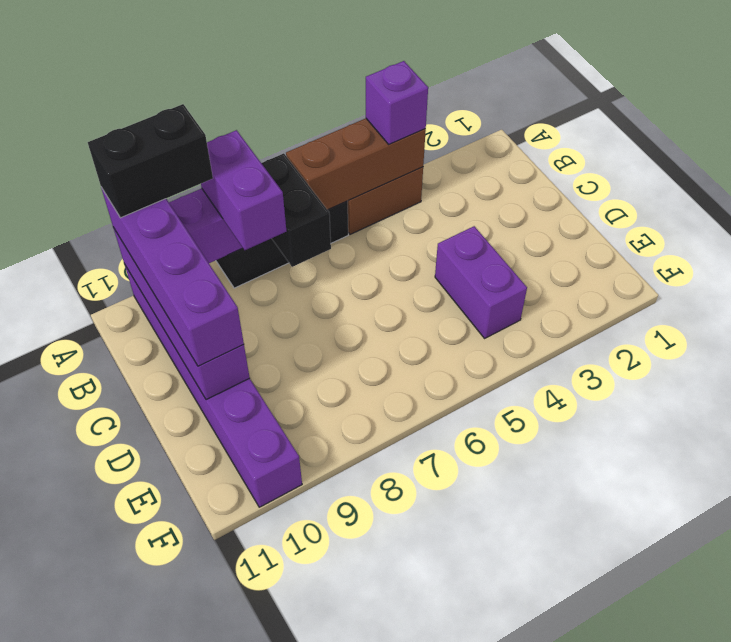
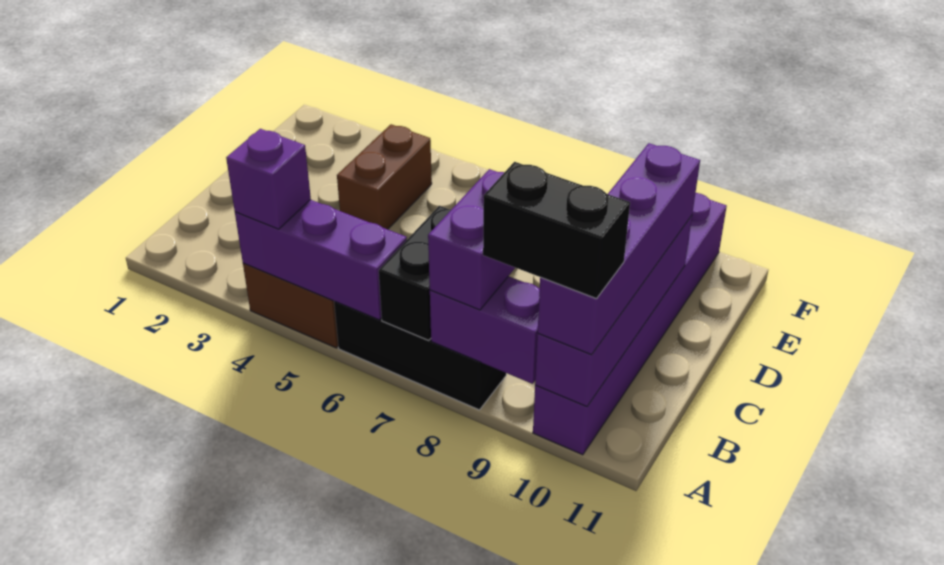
brown brick A4:A6 level 2 -> purple brick A4:A6 level 2
purple brick D4:E4 level 1 -> brown brick D4:E4 level 1

